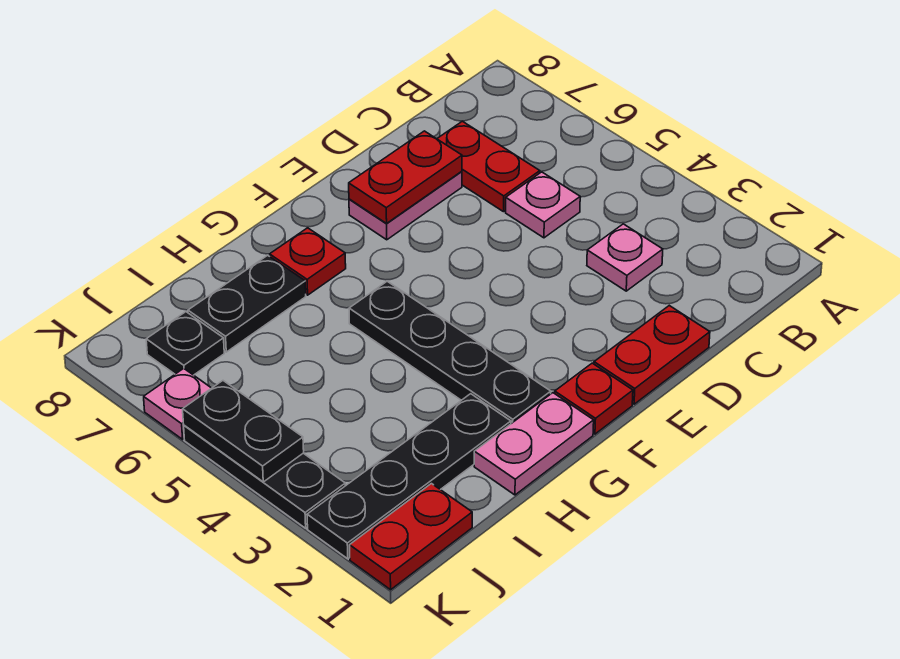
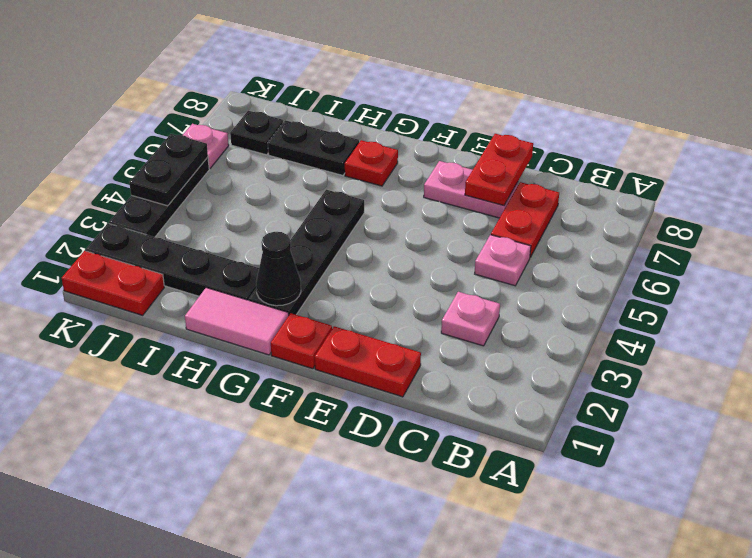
red plate D7:E7 level 2 -> red plate D7:D8 level 2
pink plate G1:H1 level 1 -> pink tile G1:H1 level 1
none -> black cone G2 level 2

